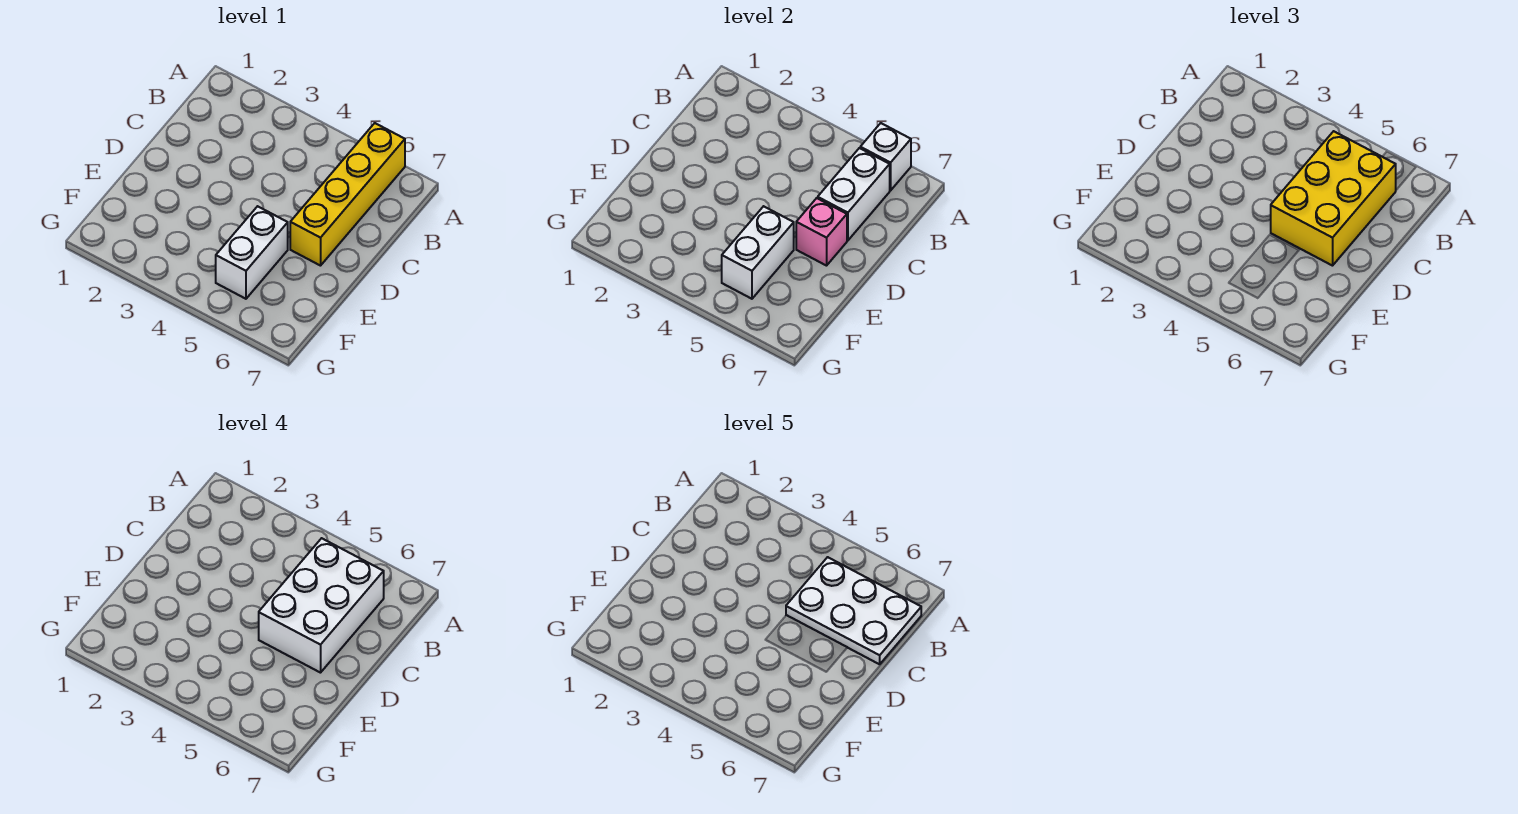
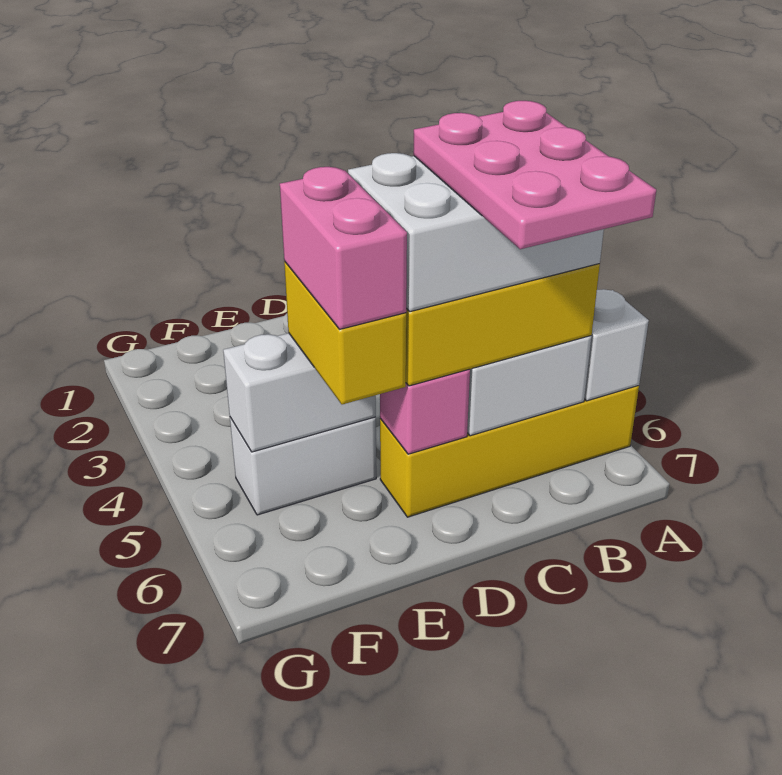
white plate B5:C7 level 5 -> pink plate B5:C7 level 5
none -> yellow brick E5:E6 level 3
none -> pink brick E5:E6 level 4

